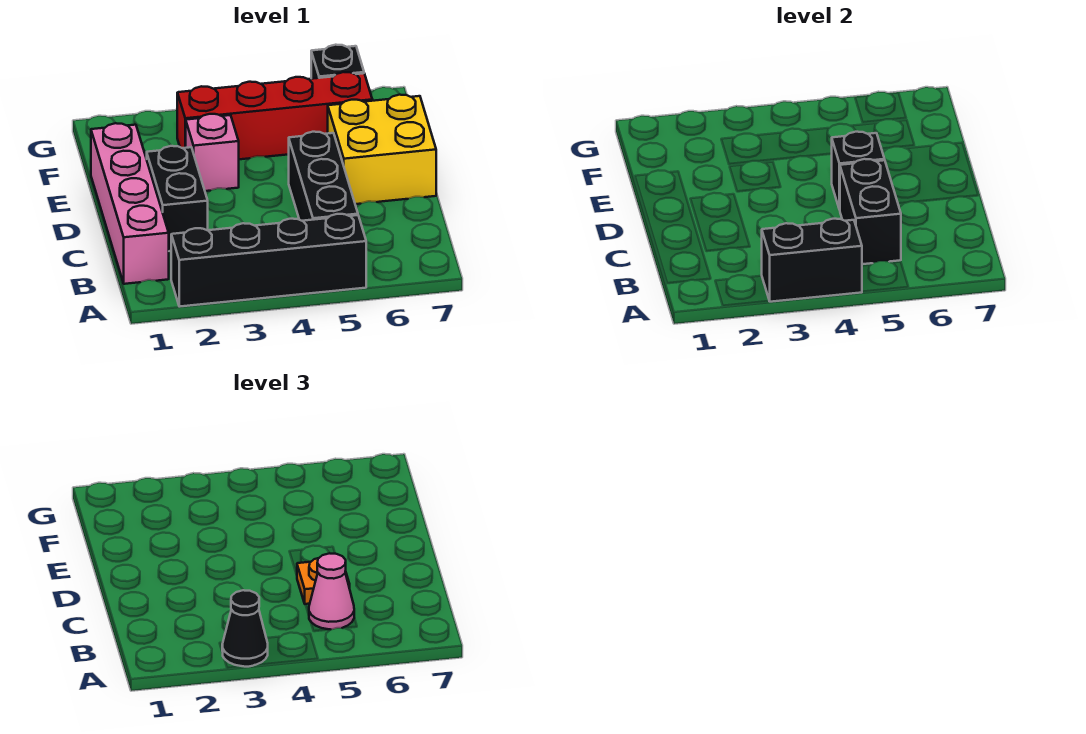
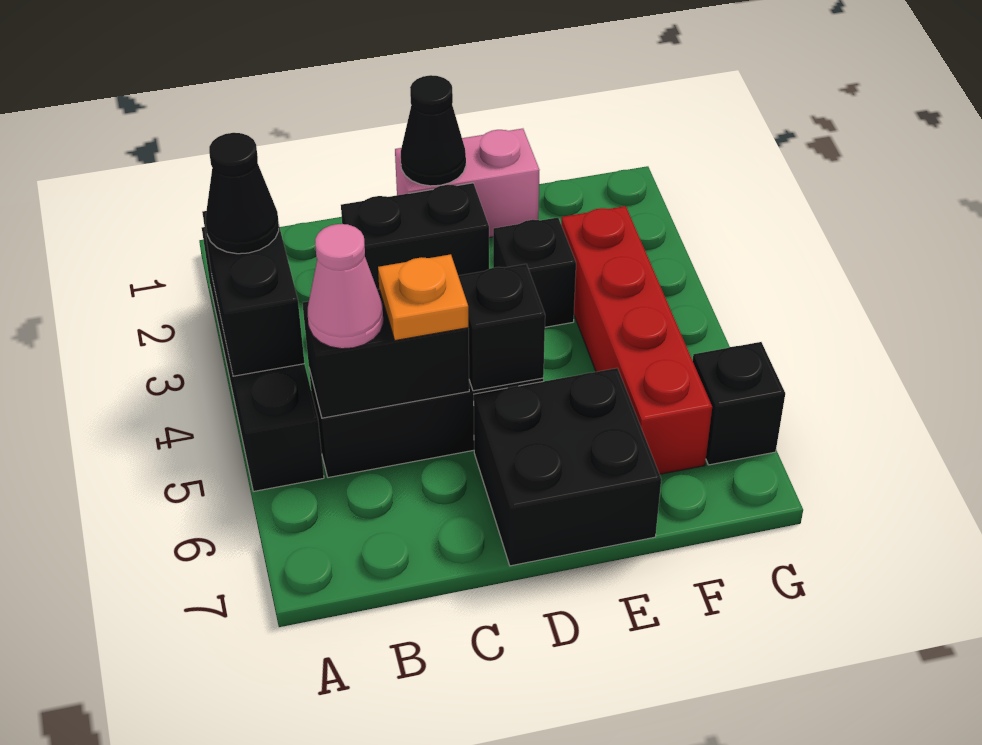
pink brick B1:E1 level 1 -> pink brick D1:E1 level 1
none -> black cone D1 level 2
yellow brick D6:E7 level 1 -> black brick D6:E7 level 1
pink brick E3 level 1 -> black brick E3 level 1

